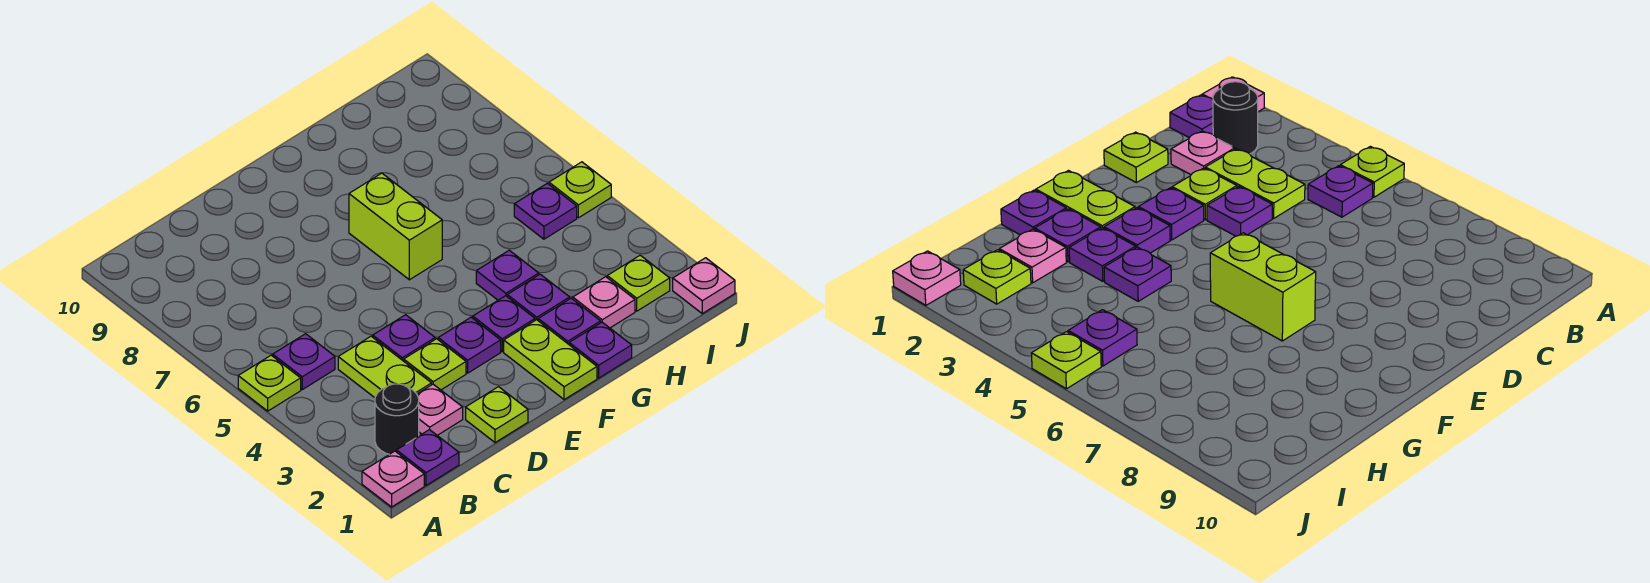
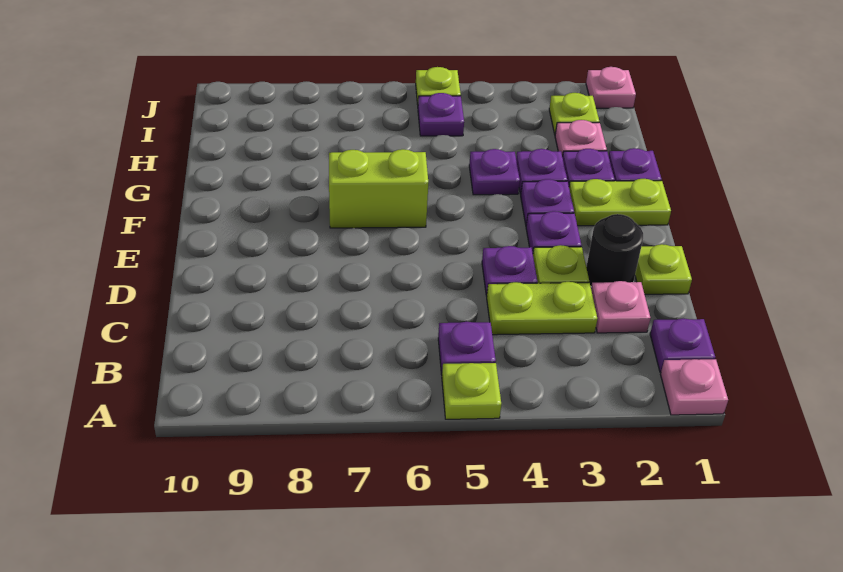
black round brick B2 level 1 -> black round brick D2 level 1

